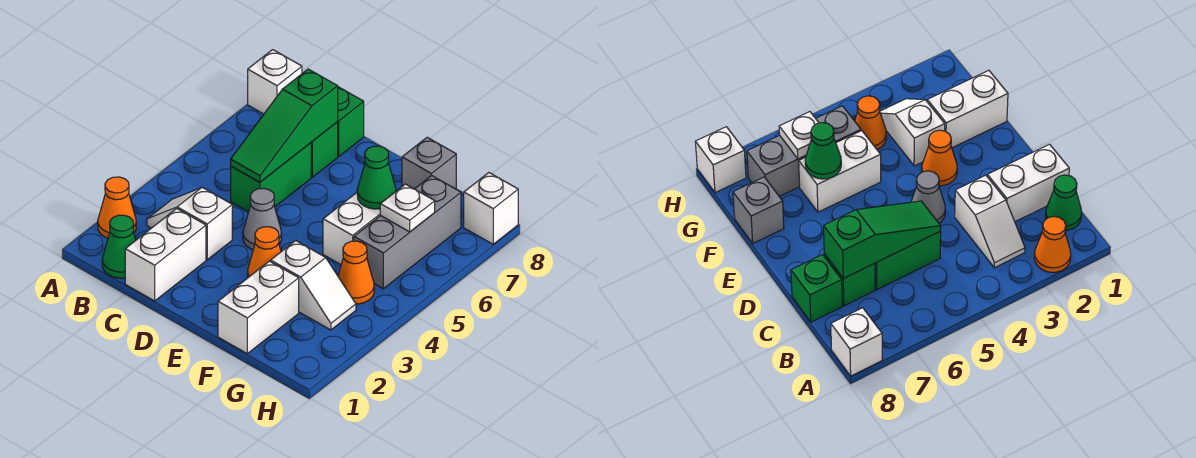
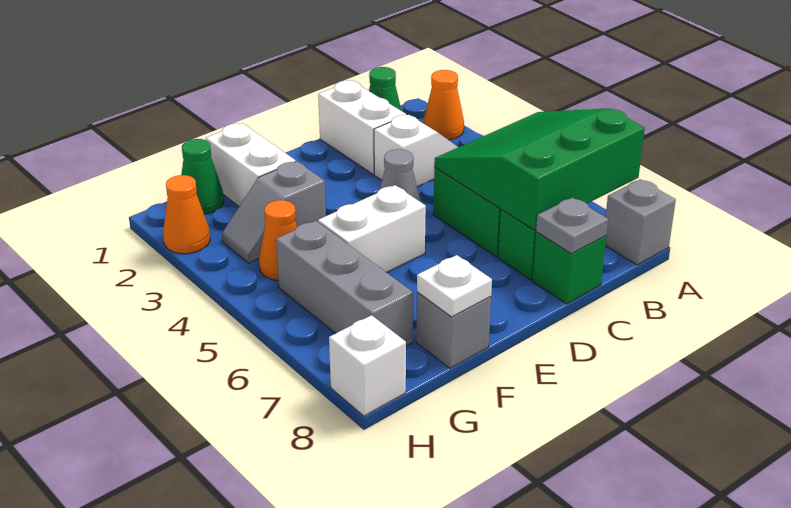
white brick A8 level 1 -> grey brick A8 level 1
green slope C5:C7 level 2 top 7 -> green slope A5:C7 level 2 top 7
none -> grey plate C8 level 2
orange cone E3 level 1 -> orange cone H2 level 1
white slope F3:G3 level 1 top F -> grey slope F3:G3 level 1 top F
white brick F5:F6 level 1 -> white brick E5:F5 level 1
green cone F6 level 2 -> green cone G1 level 1
white plate G6 level 2 -> white plate F8 level 2

